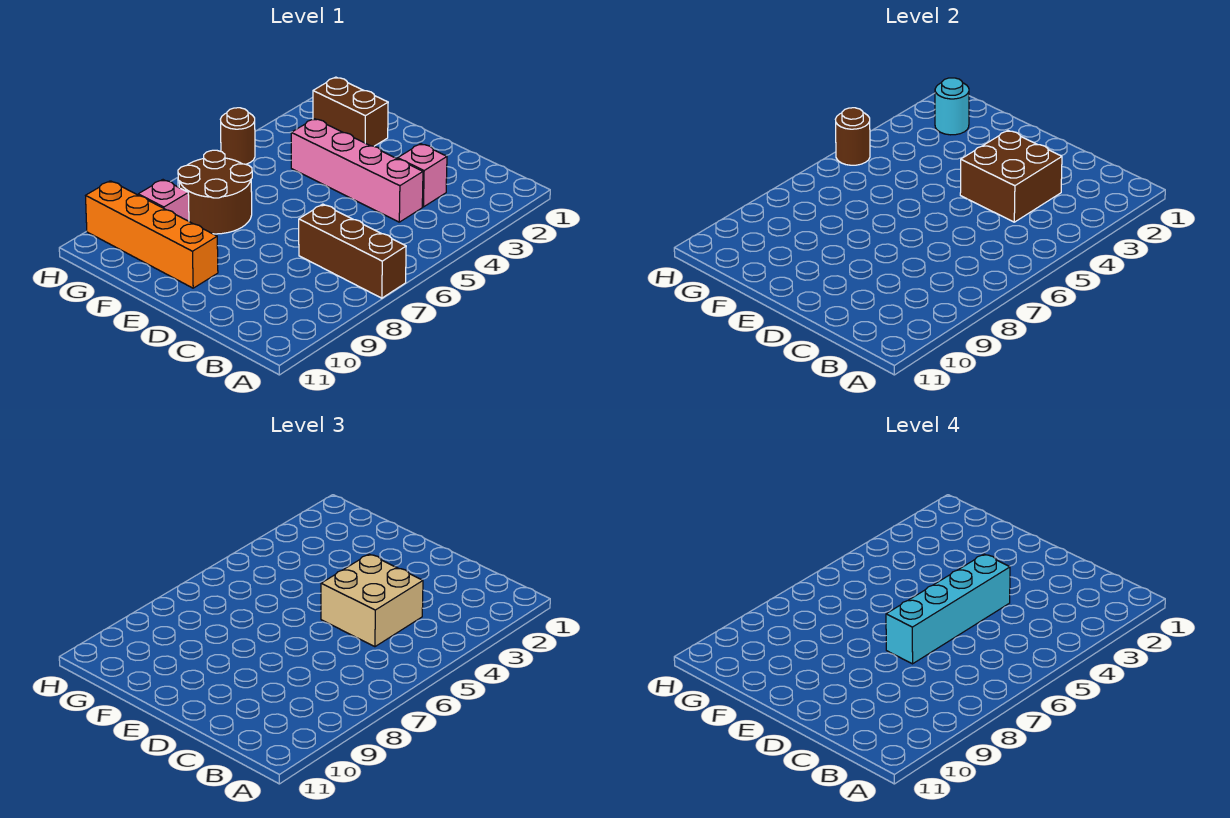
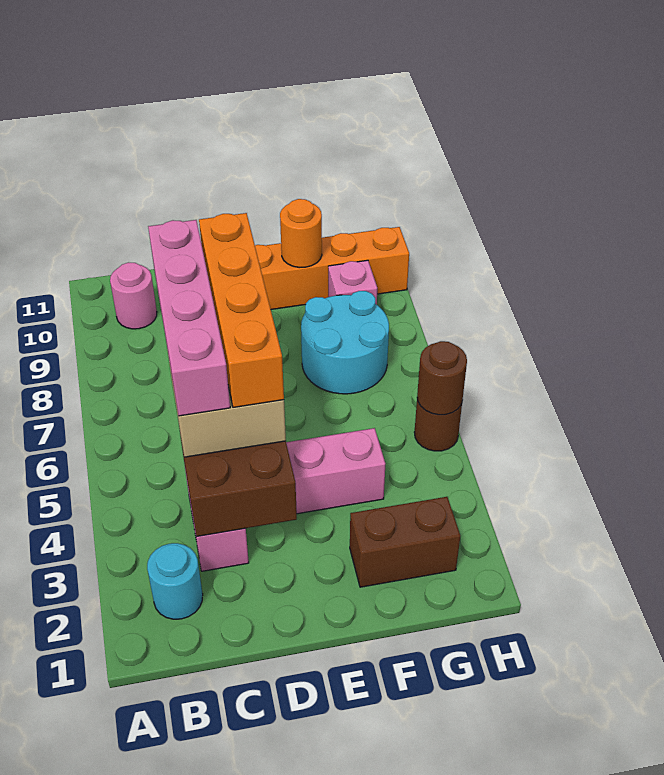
brown brick A7:C7 level 1 -> none
none -> pink round brick B10 level 1
none -> pink brick C4:C7 level 4
cyan brick D4:D7 level 4 -> orange brick D4:D7 level 4
brown round brick F7:G8 level 1 -> cyan round brick F7:G8 level 1
none -> orange round brick F10 level 2
cyan round brick G2 level 2 -> cyan round brick B2 level 1

